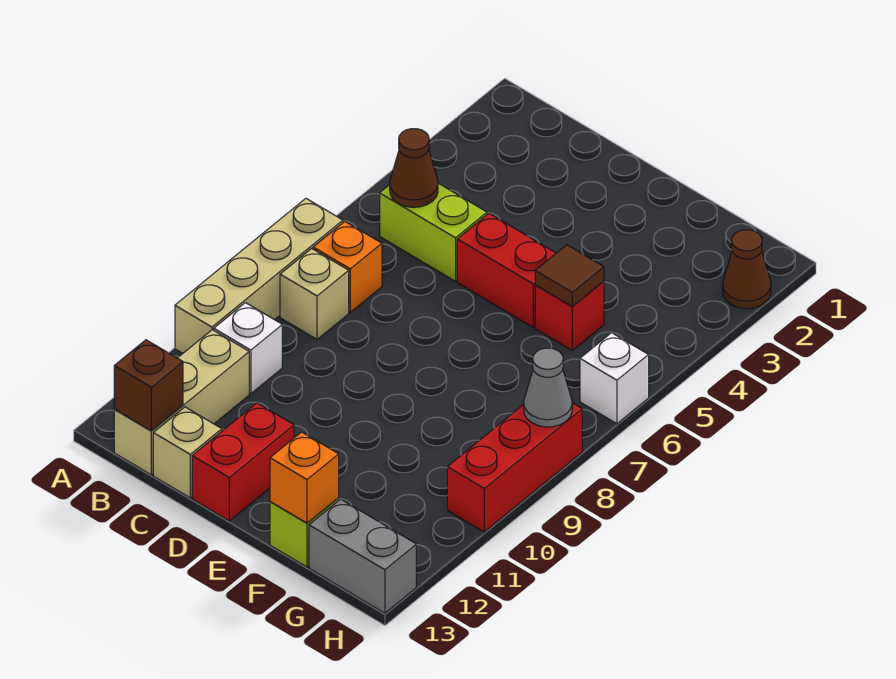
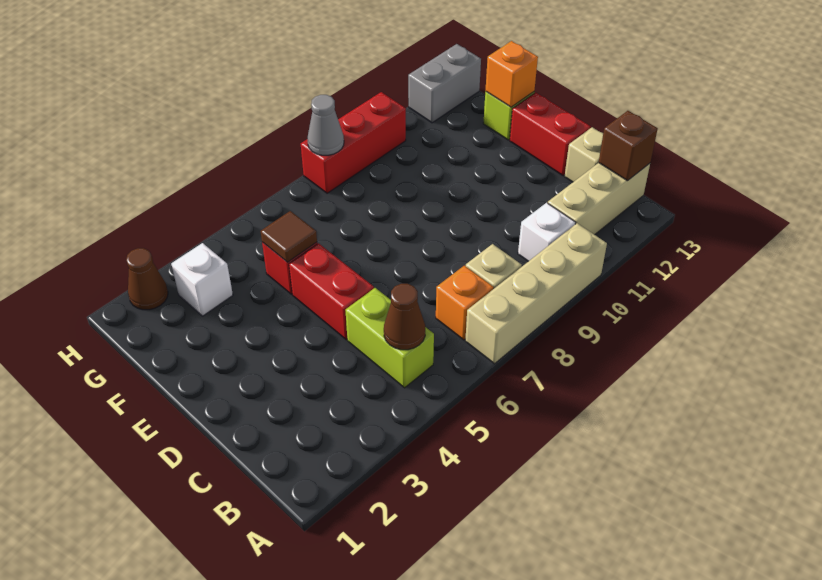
red brick D12:D13 level 1 -> red brick D13:E13 level 1
grey brick G13:H13 level 1 -> grey brick H12:H13 level 1
white brick H6 level 1 -> white brick G3 level 1

